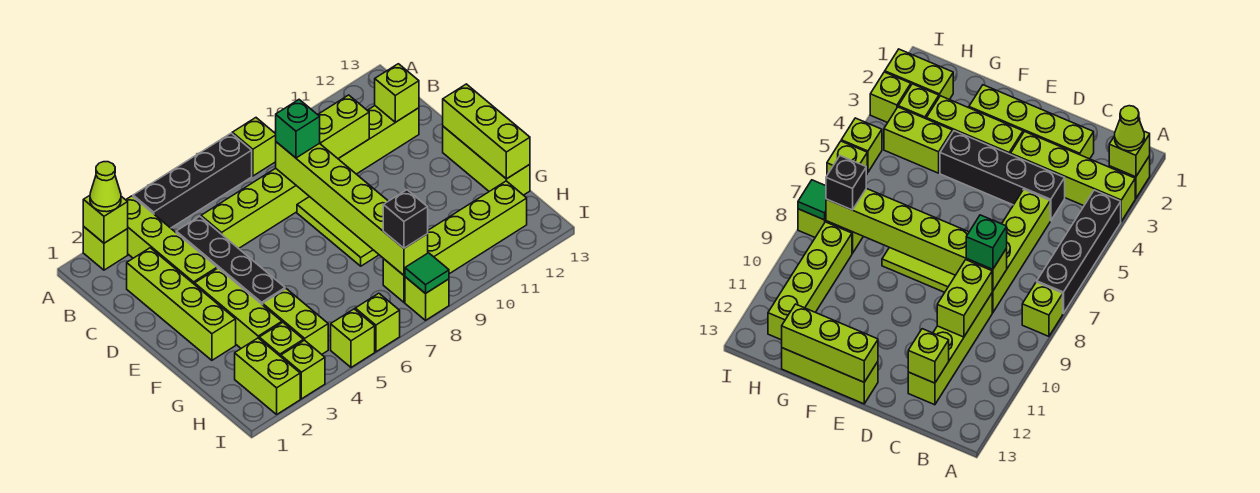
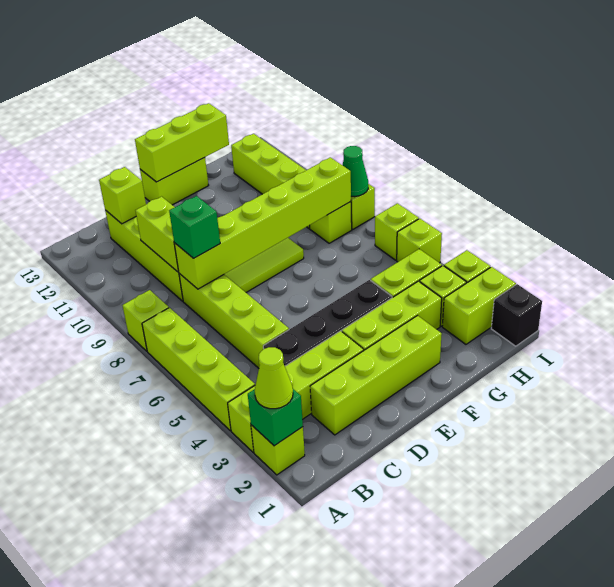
lime brick A2 level 2 -> green brick A2 level 2
black brick A4:A7 level 1 -> lime brick A4:A7 level 1
lime brick E13:G13 level 1 -> lime brick E13:F13 level 1
black brick H8 level 3 -> black brick I1 level 1
green tile I8 level 2 -> green cone I8 level 2

